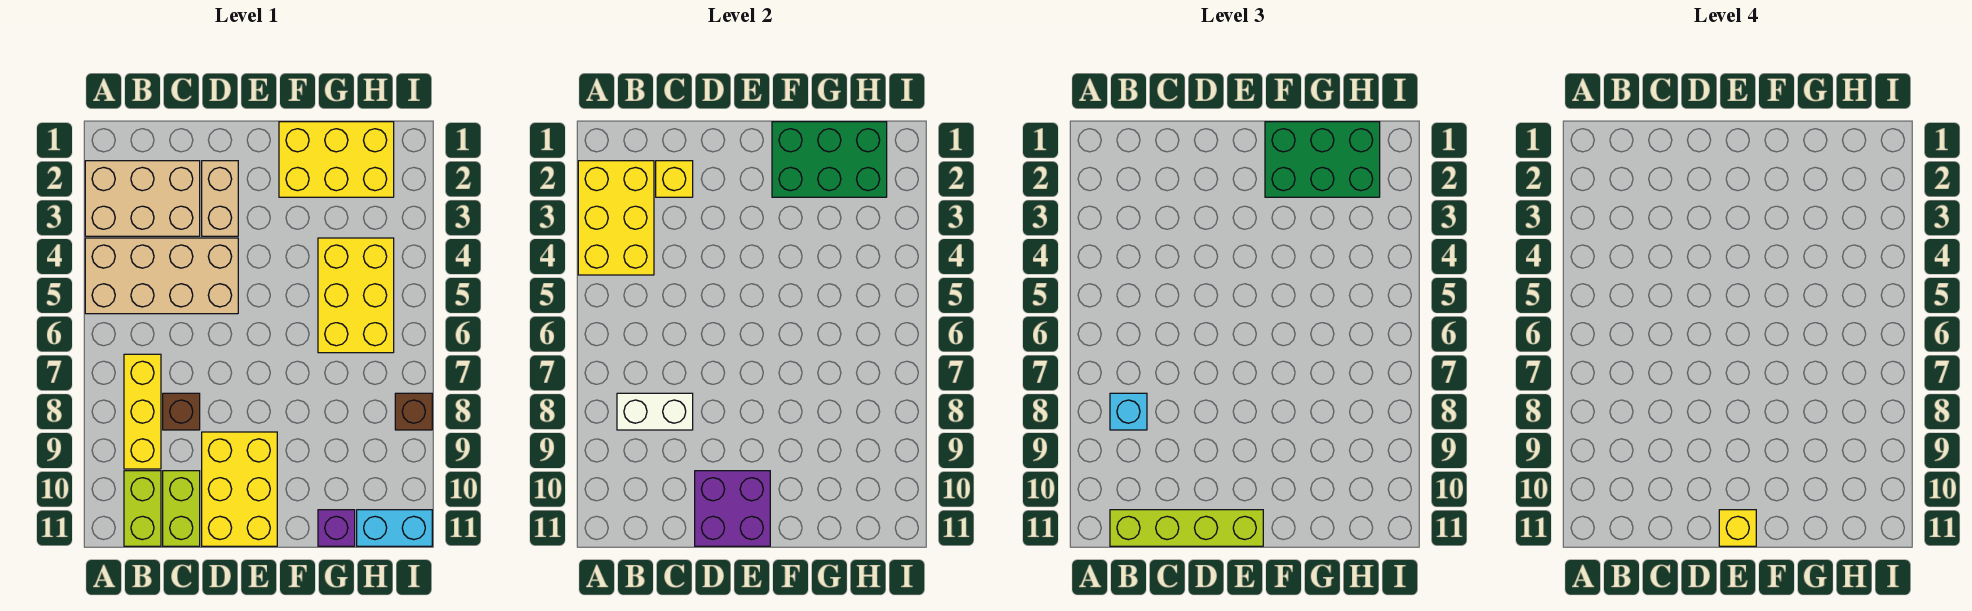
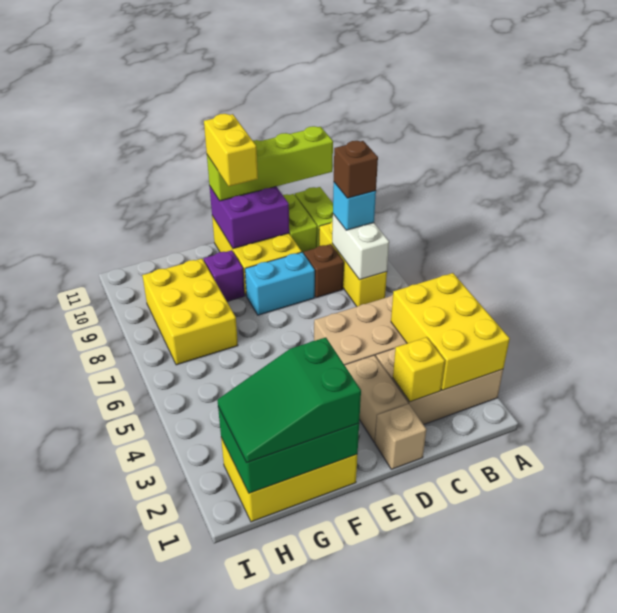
white brick B8:C8 level 2 -> white brick B7:B8 level 2
none -> tan brick D1 level 1
yellow brick E11 level 4 -> yellow brick E10:E11 level 4
green brick F1:H2 level 3 -> green slope F1:H2 level 3 top F
yellow brick G4:H6 level 1 -> yellow brick G7:H9 level 1
purple brick G11 level 1 -> purple brick F9 level 1
cyan brick H11:I11 level 1 -> cyan brick D8:E8 level 1
brown brick I8 level 1 -> brown brick B8 level 4

